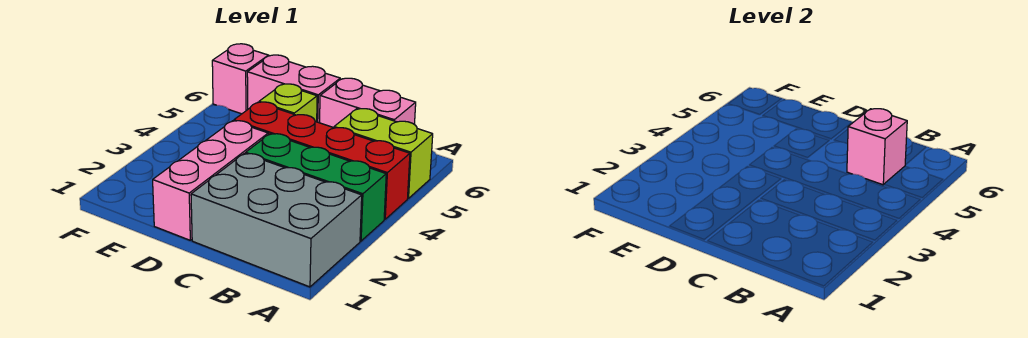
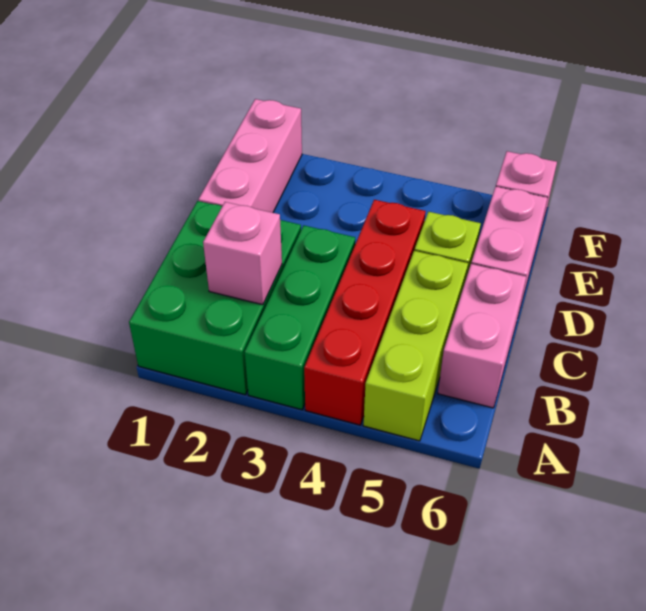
grey brick A1:C2 level 1 -> green brick A1:C2 level 1
lime brick A5:B5 level 1 -> lime brick A5:C5 level 1
pink brick B5 level 2 -> pink brick B2 level 2
pink brick D1:D3 level 1 -> pink brick D1:F1 level 1

